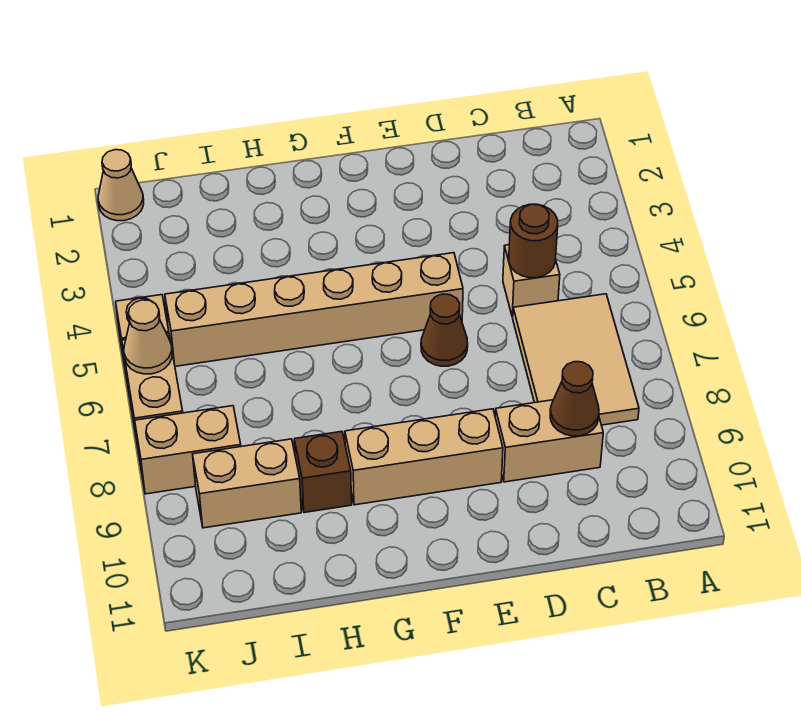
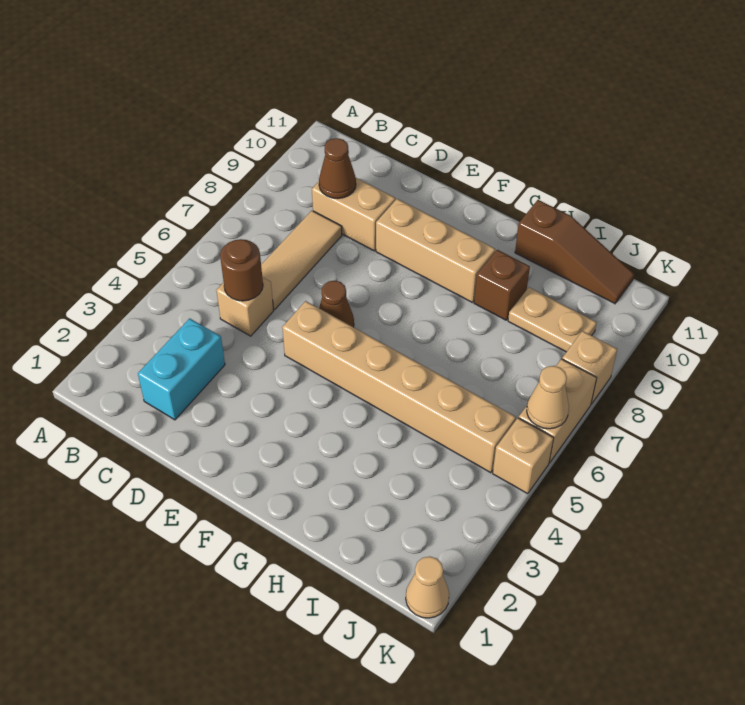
tan tile B6:C8 level 1 -> tan tile C6:C8 level 1
none -> cyan brick C2:C3 level 1
none -> brown slope H11:J11 level 1 top H
tan brick I9:J9 level 1 -> tan plate I9:J9 level 1
tan brick J8:K8 level 1 -> tan brick K8 level 1

